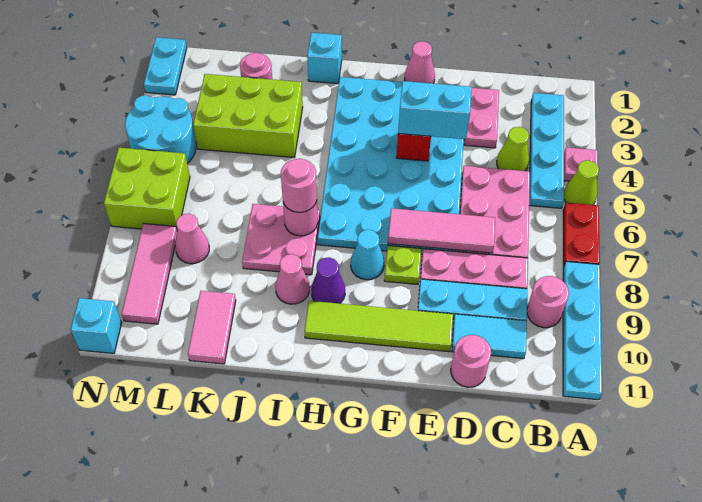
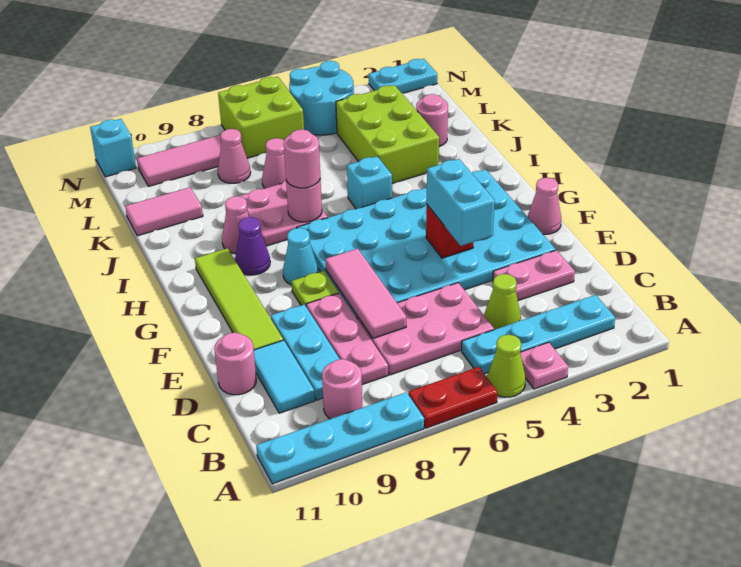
cyan brick I1 level 1 -> cyan brick I5 level 1
none -> pink cone K7 level 1

